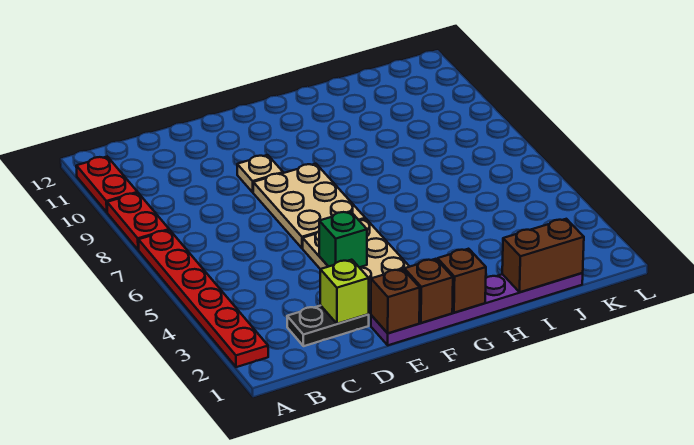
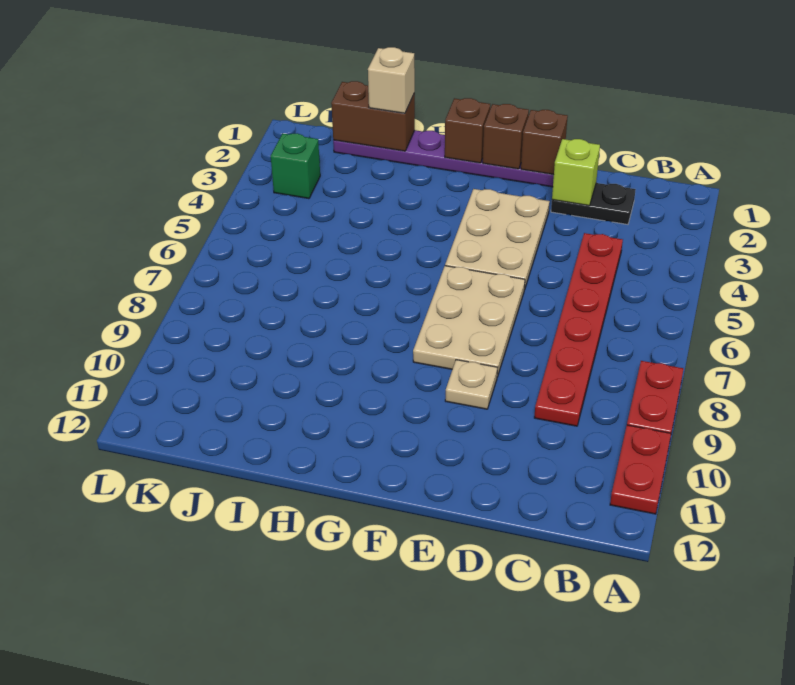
red plate A2:A7 level 1 -> red plate C4:C9 level 1
green brick E4 level 2 -> green brick K3 level 1
none -> tan brick I1 level 3

